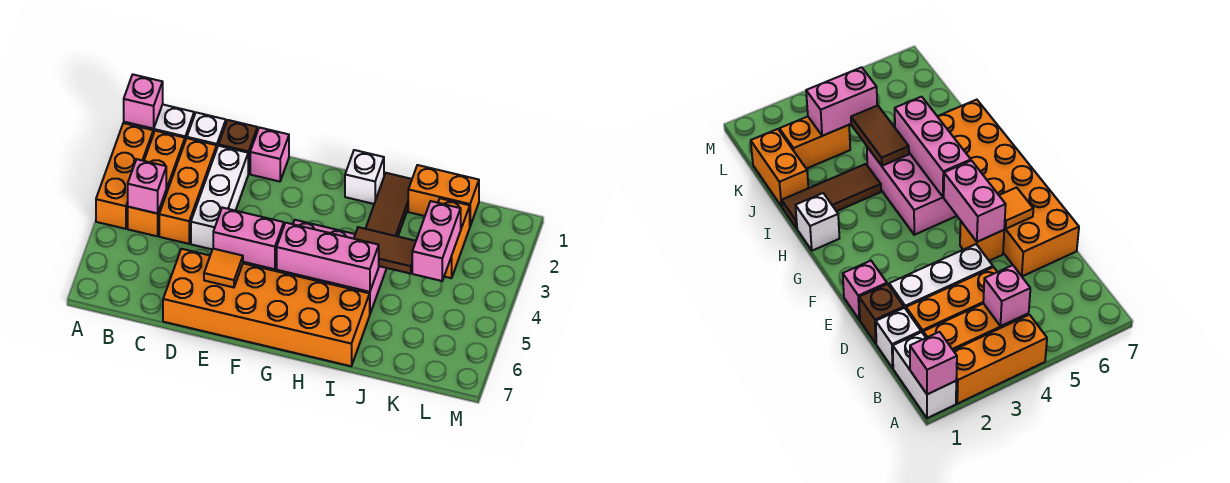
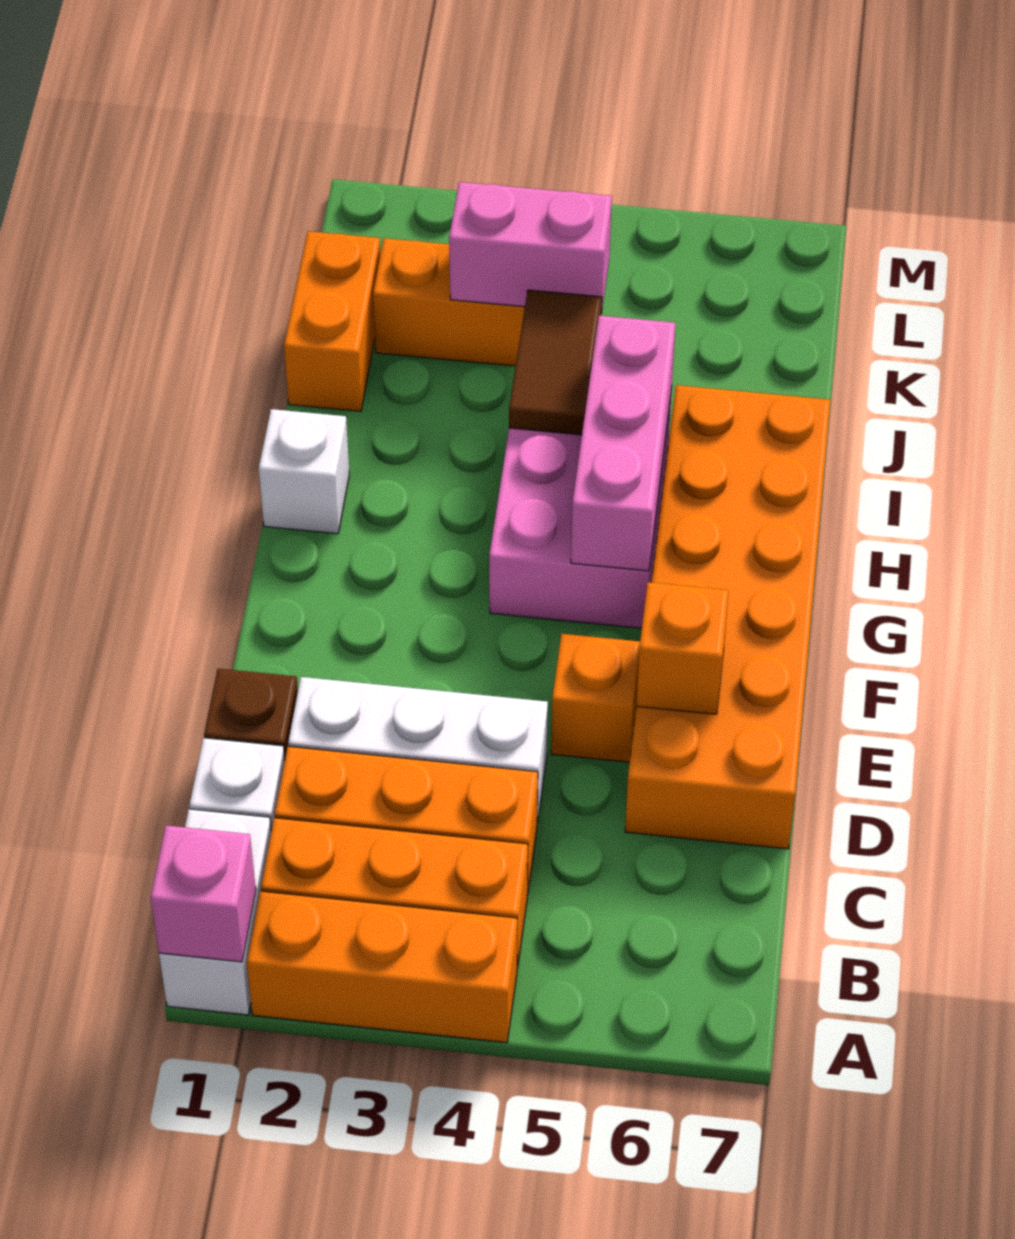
pink brick B4 level 2 -> none
pink brick E1 level 1 -> none
pink brick E5:F5 level 2 -> none
orange tile E6 level 2 -> orange brick E6 level 2
brown tile I1:I3 level 1 -> none

